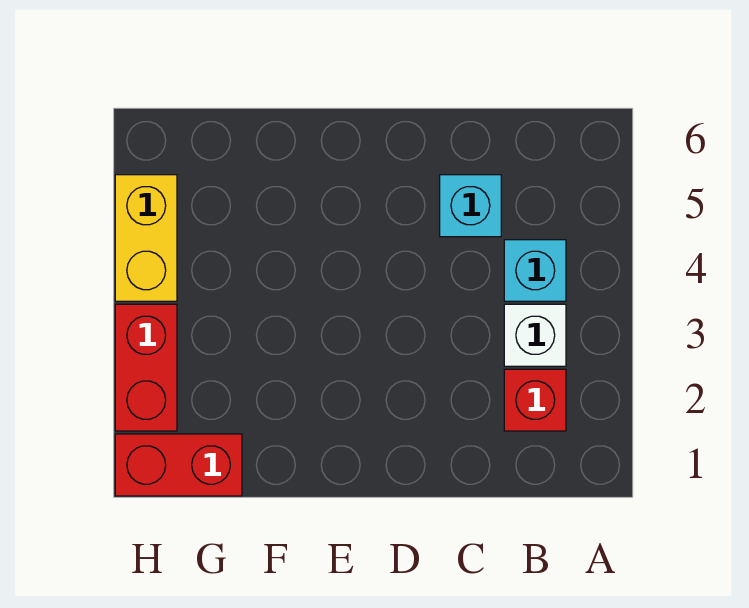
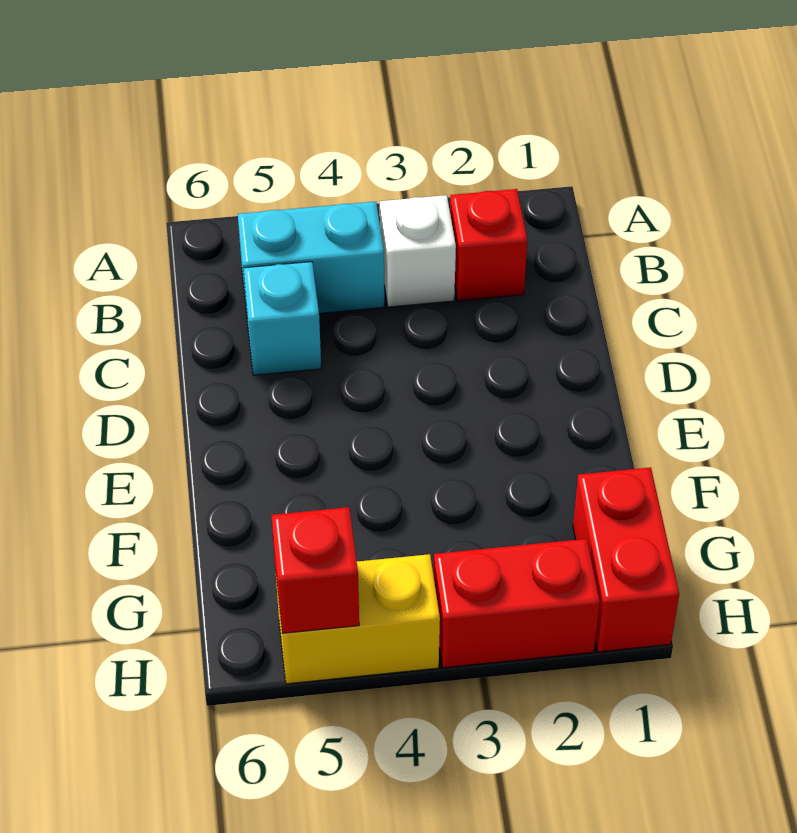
cyan brick B4 level 1 -> cyan brick B4:B5 level 1
none -> red brick H5 level 2

